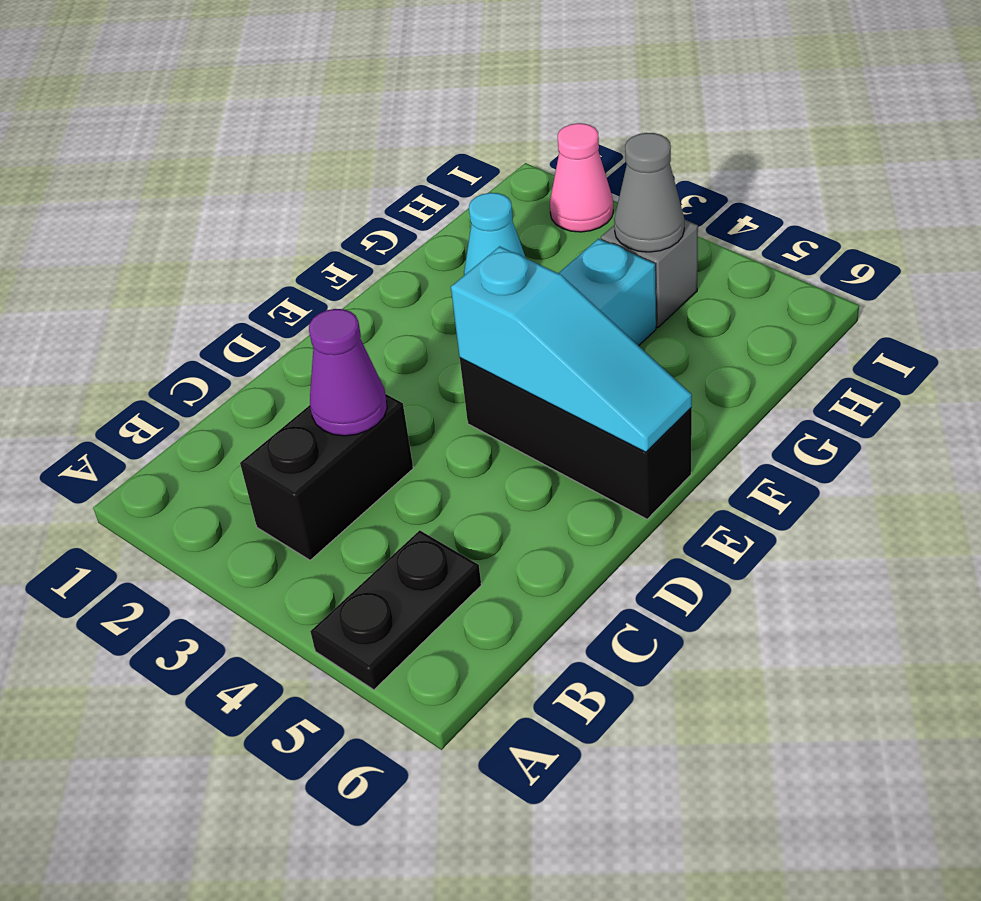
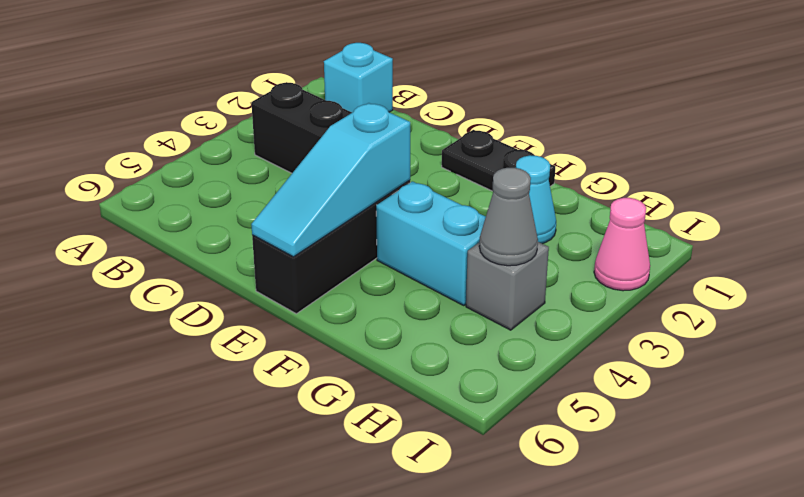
black plate A5:B5 level 1 -> black plate E1:F1 level 1
none -> cyan brick B1 level 1
purple cone C3 level 2 -> none

